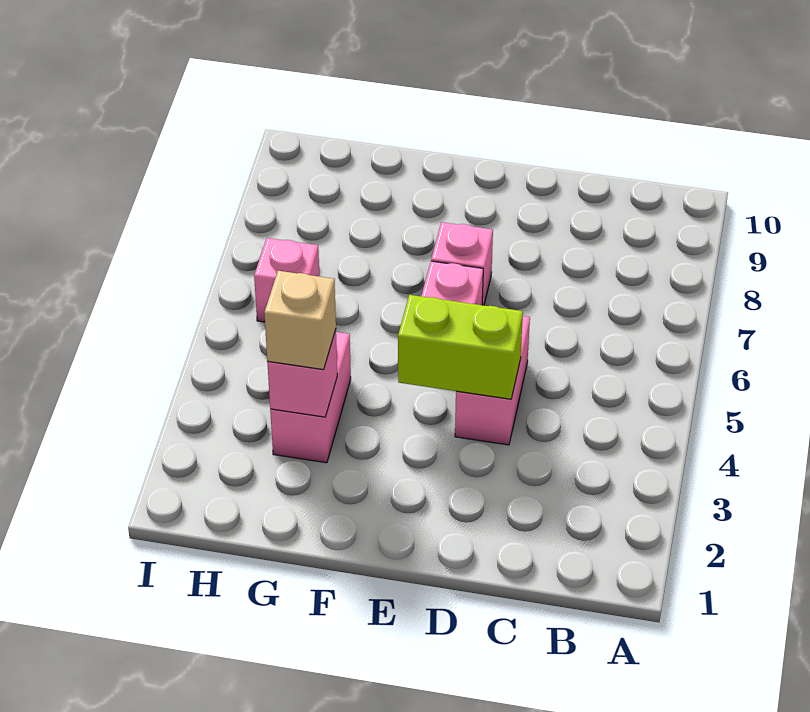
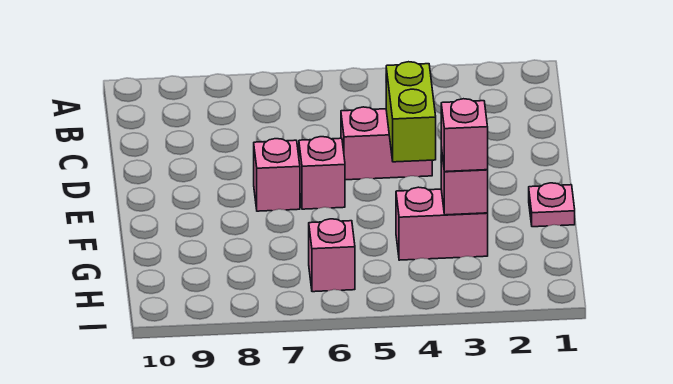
none -> pink plate F1 level 1
tan brick G3 level 3 -> pink brick G3 level 3

